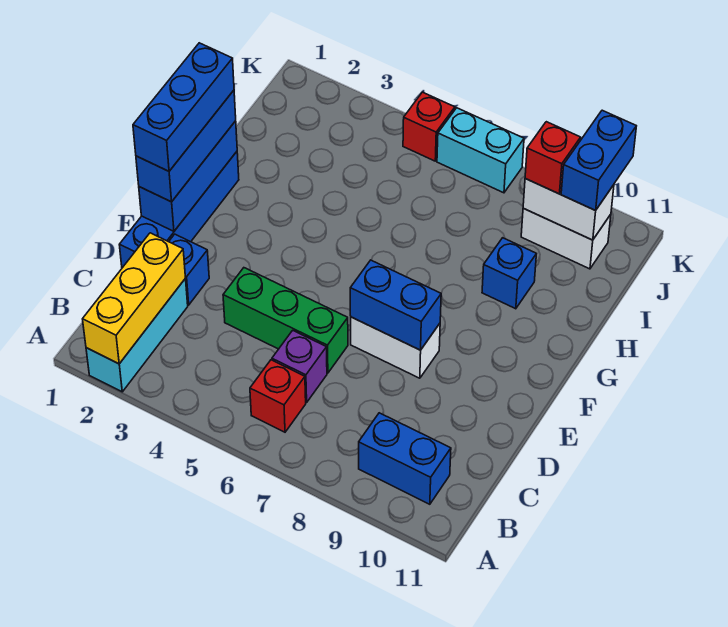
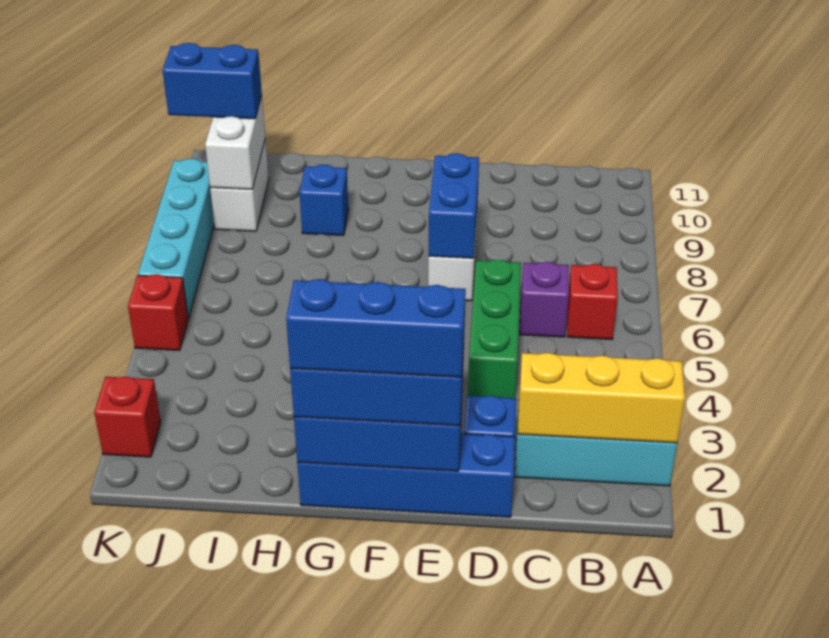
blue brick B9:B10 level 1 -> none
red brick J9 level 3 -> red brick K2 level 1
cyan brick K6:K7 level 1 -> cyan brick K6:K9 level 1

